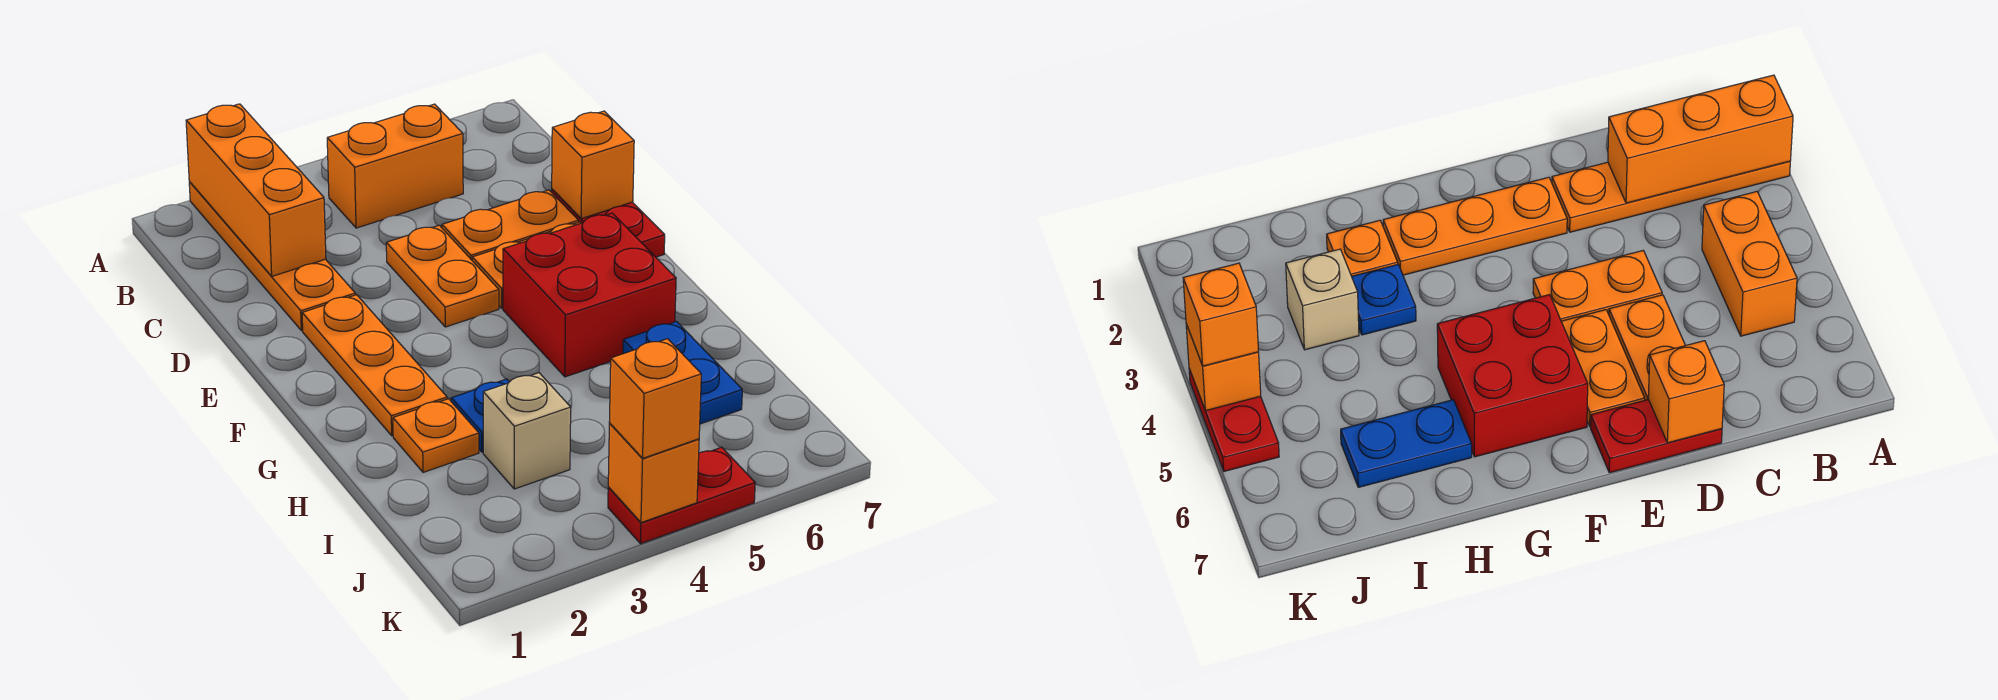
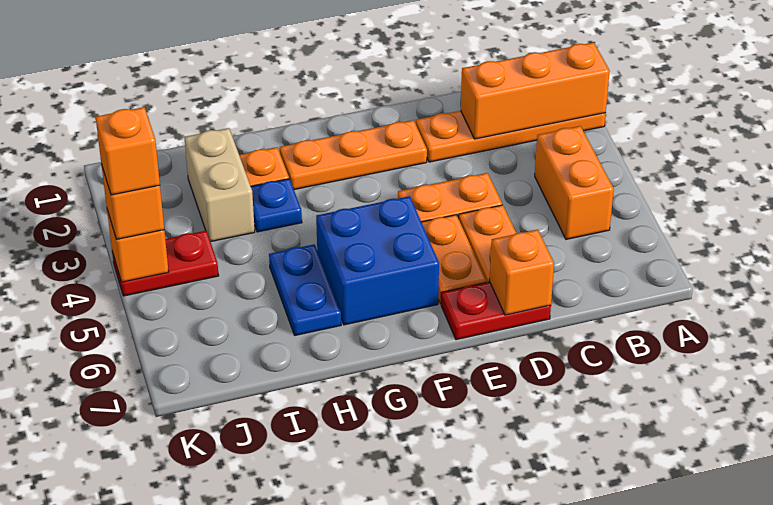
red brick F5:G6 level 1 -> blue brick F5:G6 level 1
blue plate H6:I6 level 1 -> blue plate H5:H6 level 1
tan brick I3 level 1 -> tan brick I2:I3 level 1
red plate K4:K5 level 1 -> red plate J4:K4 level 1
none -> orange brick K4 level 4

